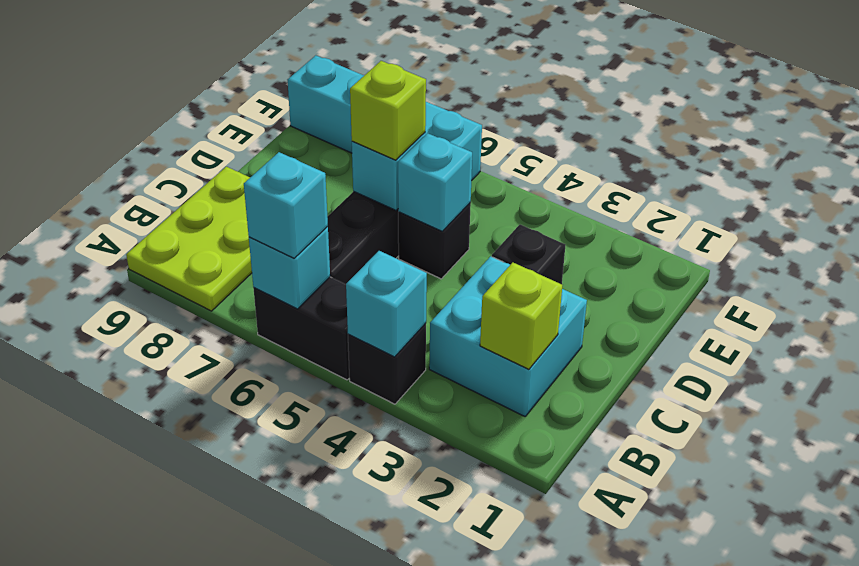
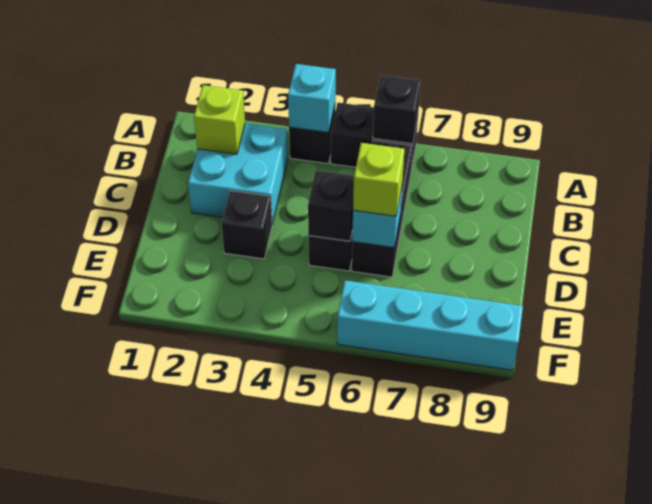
cyan brick A6 level 2 -> black brick A6 level 2
cyan brick A6 level 3 -> none
lime plate A8:C9 level 1 -> none
cyan brick D5 level 2 -> black brick D5 level 2

